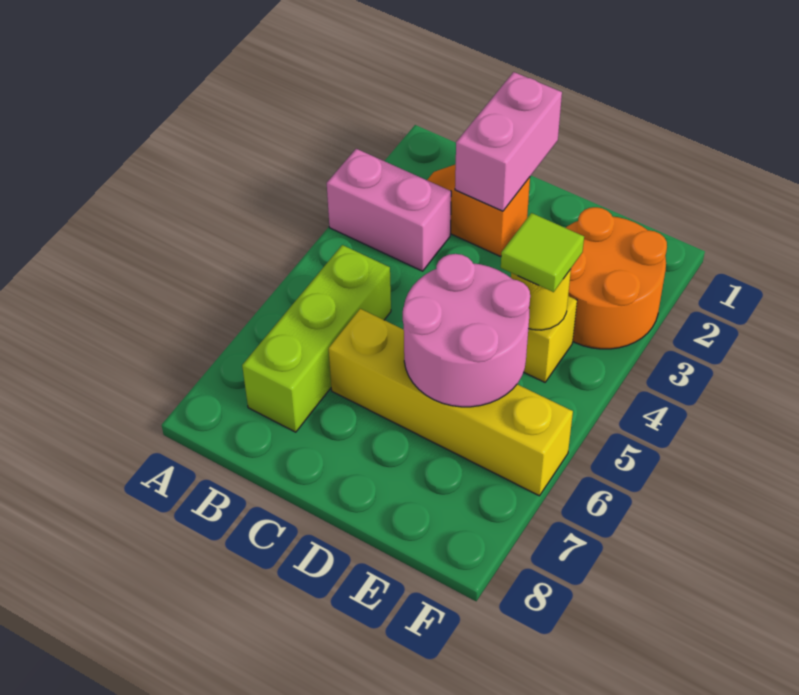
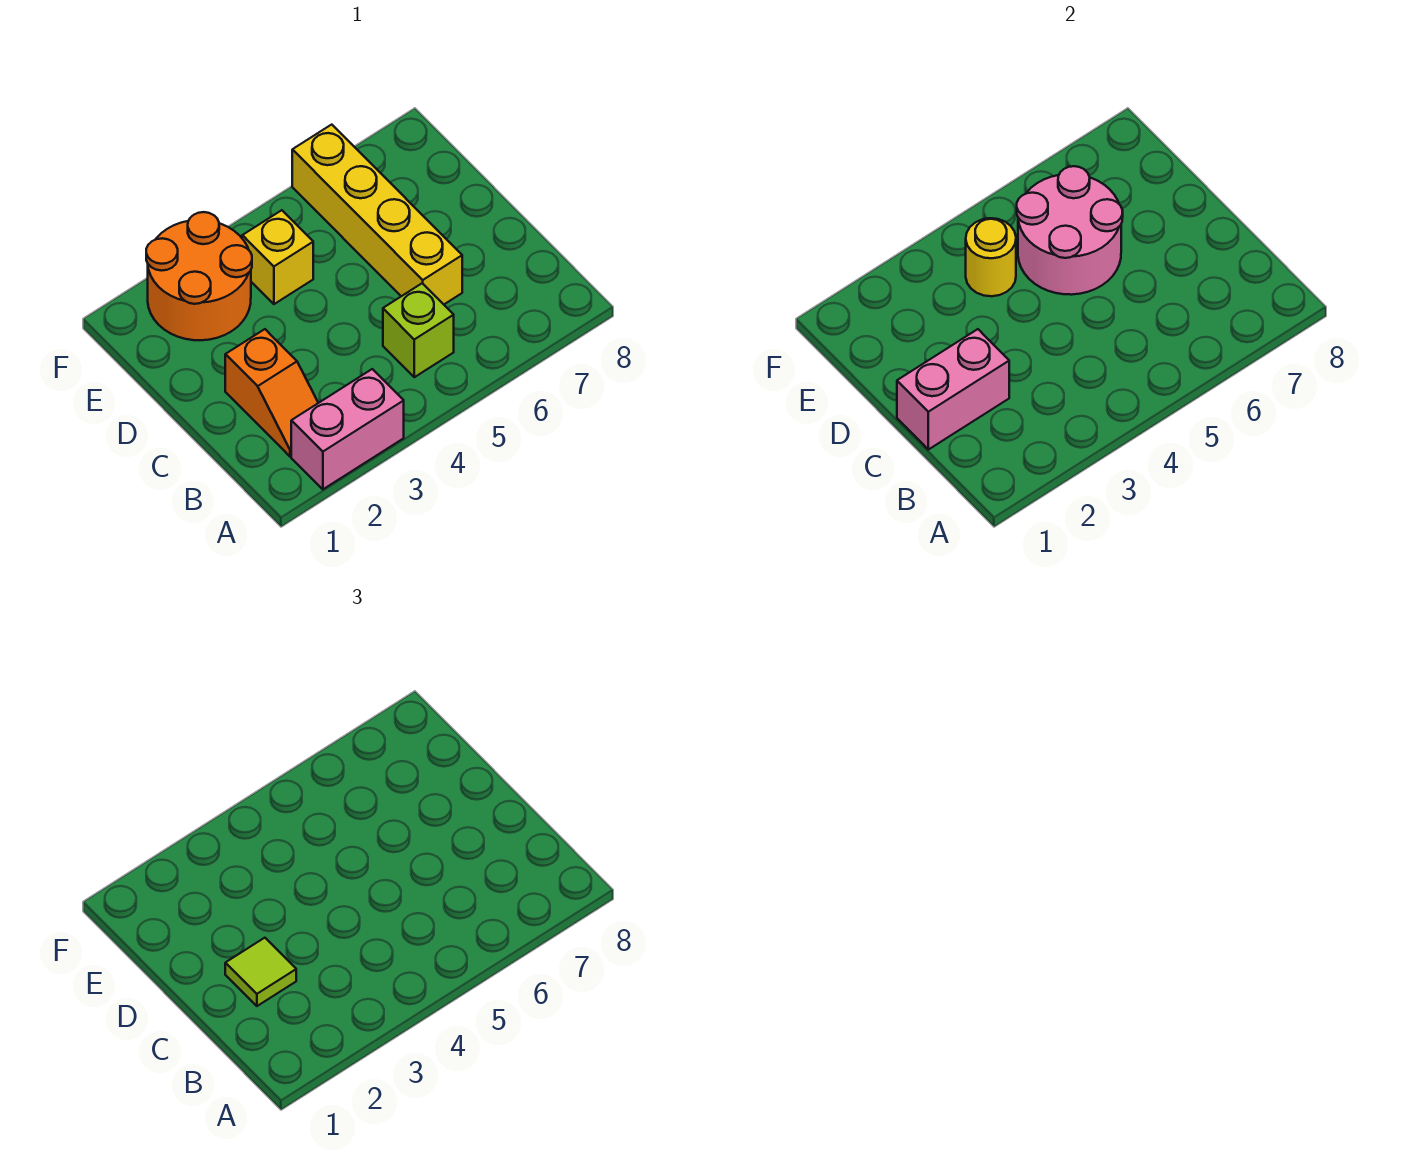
pink brick A3:B3 level 1 -> pink brick A2:A3 level 1
lime brick B5:B7 level 1 -> lime brick B5 level 1
lime tile E4 level 3 -> lime tile C2 level 3

